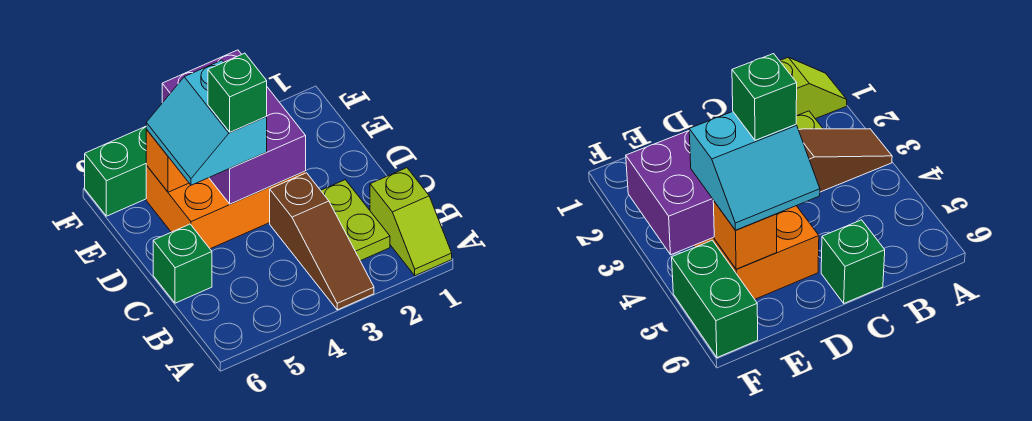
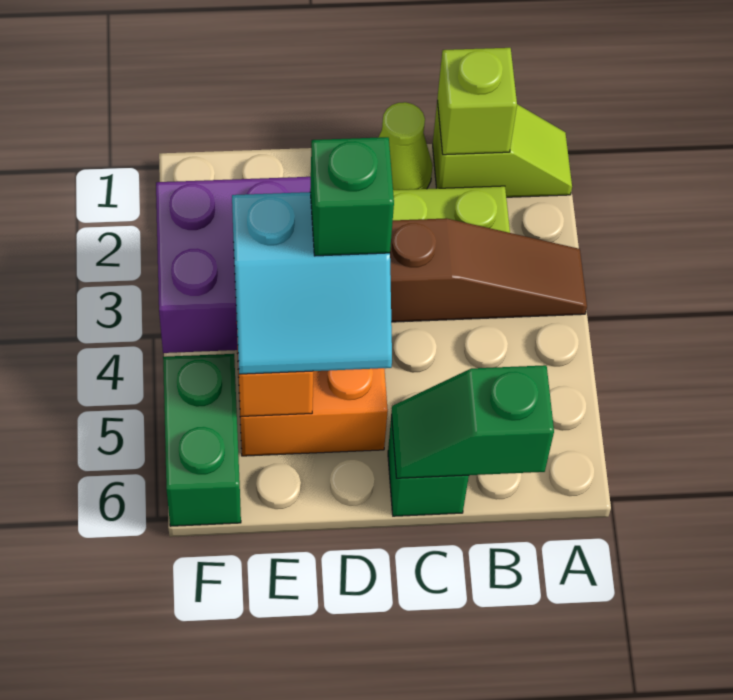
none -> lime brick B1 level 2
none -> green slope B6:C6 level 2 top B
none -> lime cone C1 level 1

